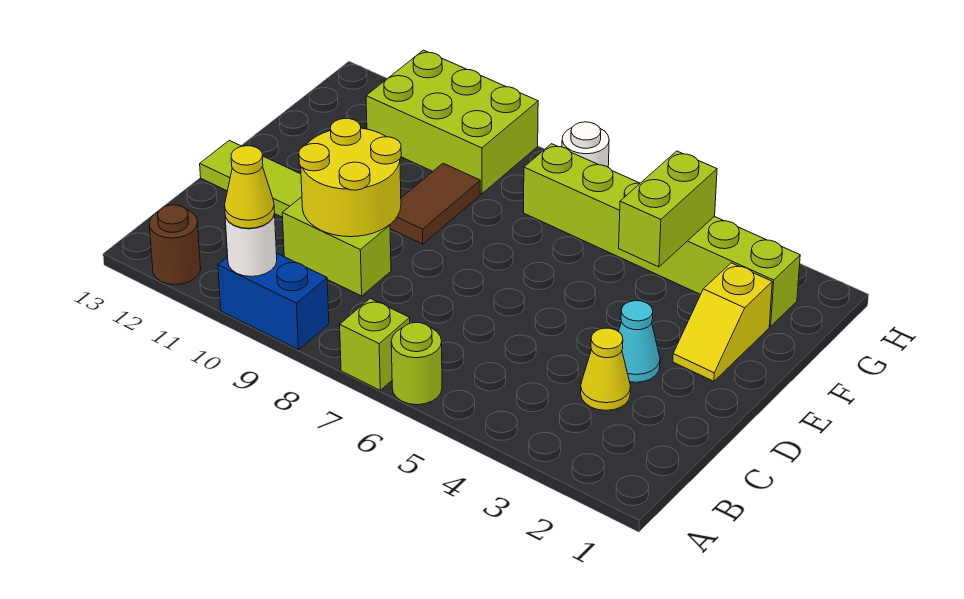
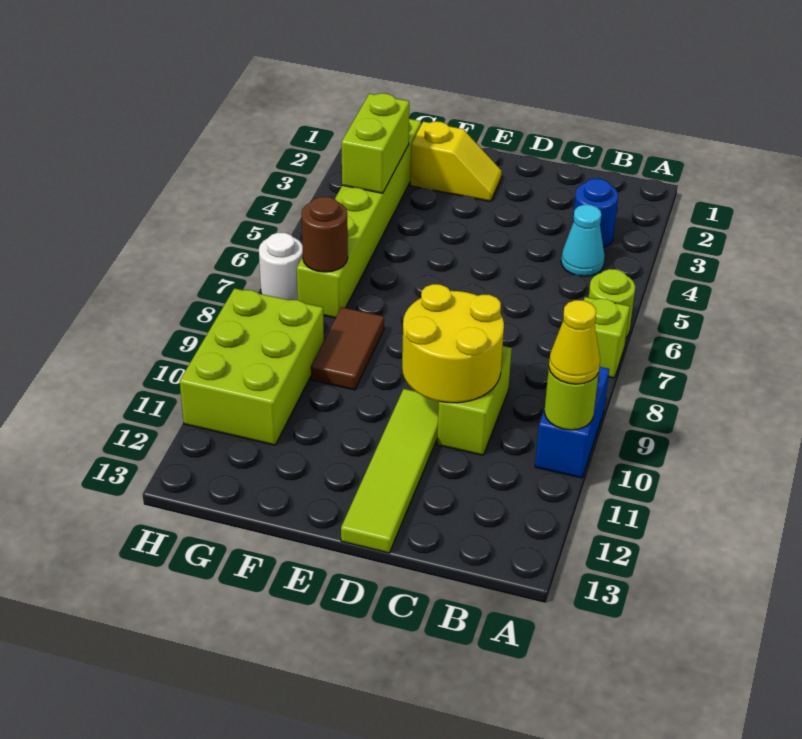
white round brick A10 level 2 -> lime round brick A10 level 2
brown round brick A12 level 1 -> brown round brick G7 level 2
none -> blue round brick B3 level 1
yellow cone C3 level 1 -> none
cyan cone D3 level 1 -> cyan cone B4 level 1
brown tile E9:F9 level 1 -> brown tile F8:F9 level 1
lime brick F4:G4 level 2 -> lime brick G3:G4 level 2

